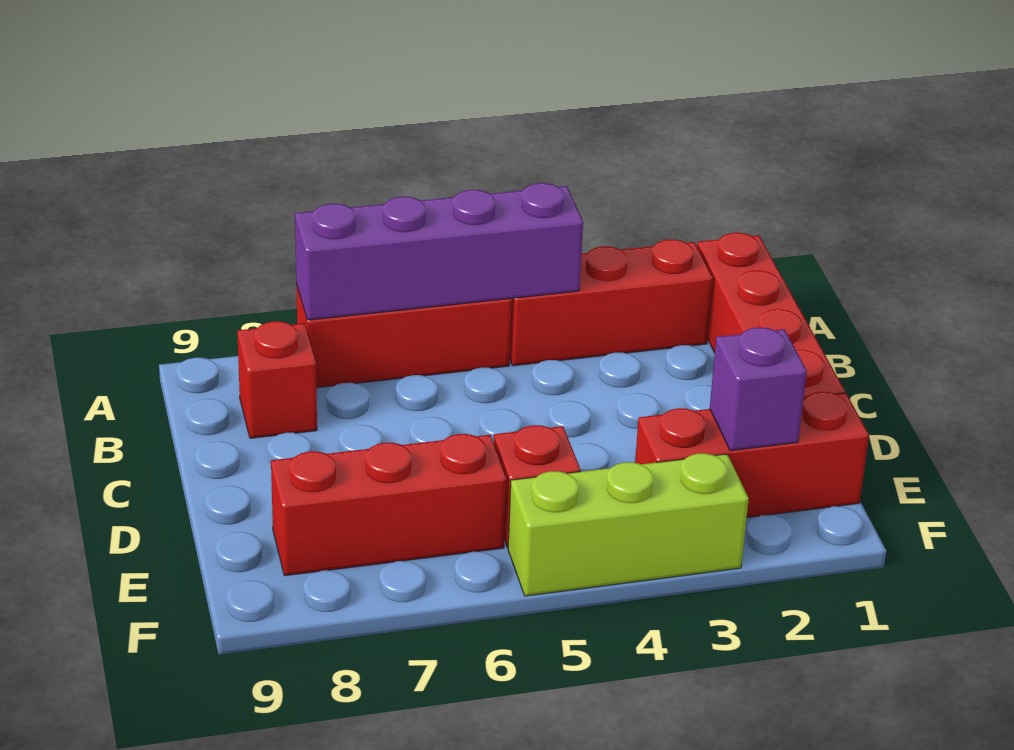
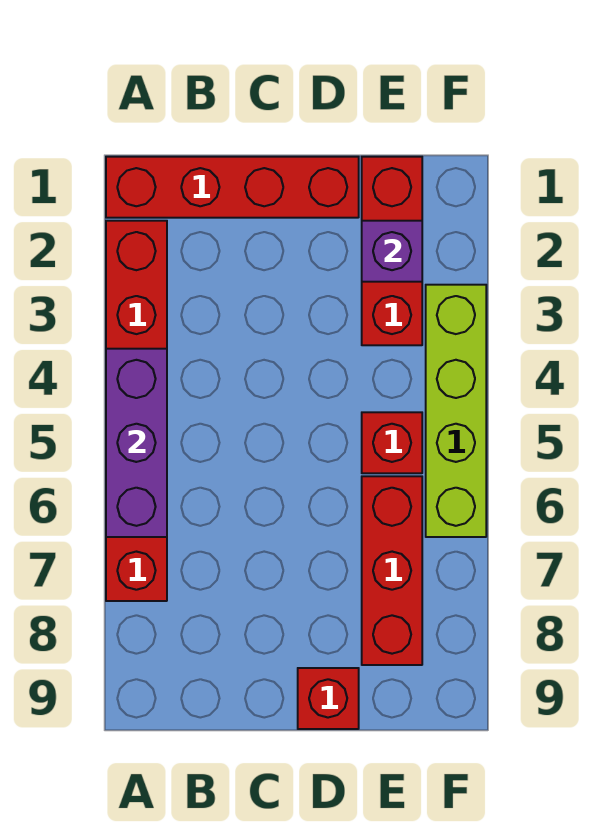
purple brick A4:A7 level 2 -> purple brick A4:A6 level 2
red brick B8 level 1 -> red brick D9 level 1
lime brick F3:F5 level 1 -> lime brick F3:F6 level 1

